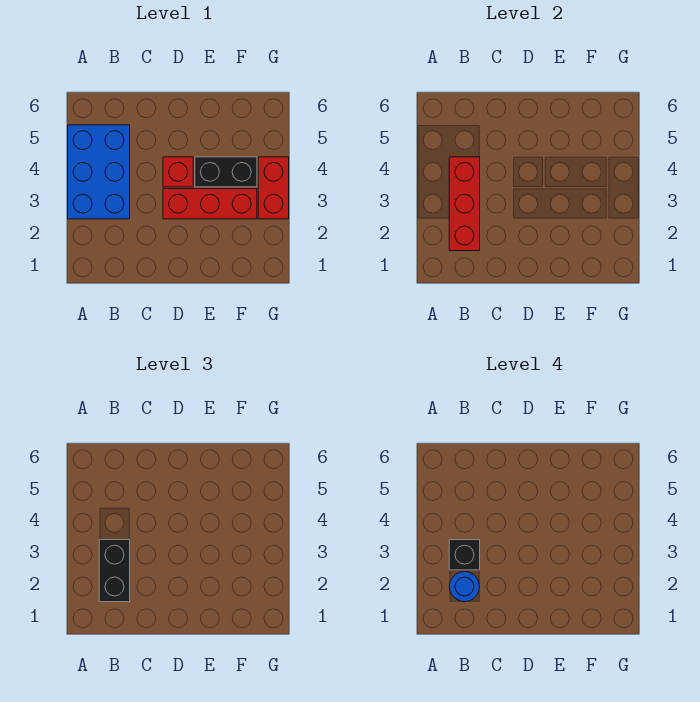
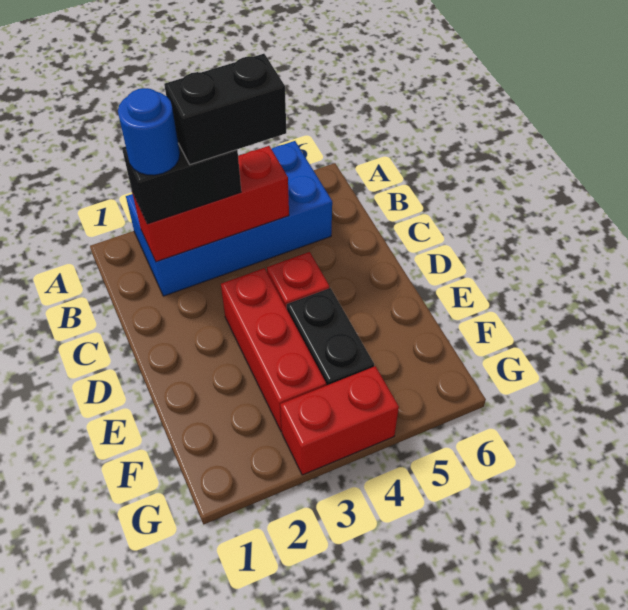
blue brick A3:B5 level 1 -> blue brick A2:B5 level 1
black brick B3 level 4 -> black brick B3:B4 level 4

